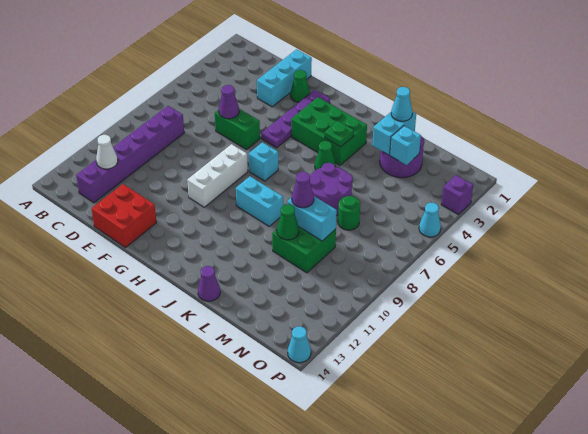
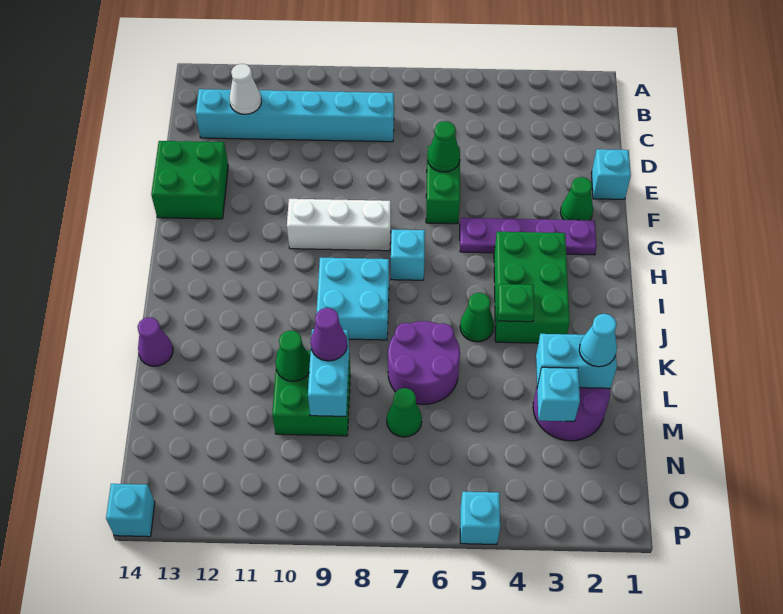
purple brick C8:C13 level 1 -> cyan brick C8:C13 level 1
cyan brick E1:E3 level 1 -> cyan brick E1 level 1
purple cone E6 level 2 -> green cone E6 level 2
red brick E13:F14 level 1 -> green brick E13:F14 level 1
cyan brick I9:J9 level 1 -> cyan brick I8:J9 level 1
green round brick M7 level 1 -> green cone M7 level 1
purple brick P3 level 1 -> none
cyan cone P5 level 1 -> cyan brick P5 level 1
cyan cone P14 level 1 -> cyan brick P14 level 1

